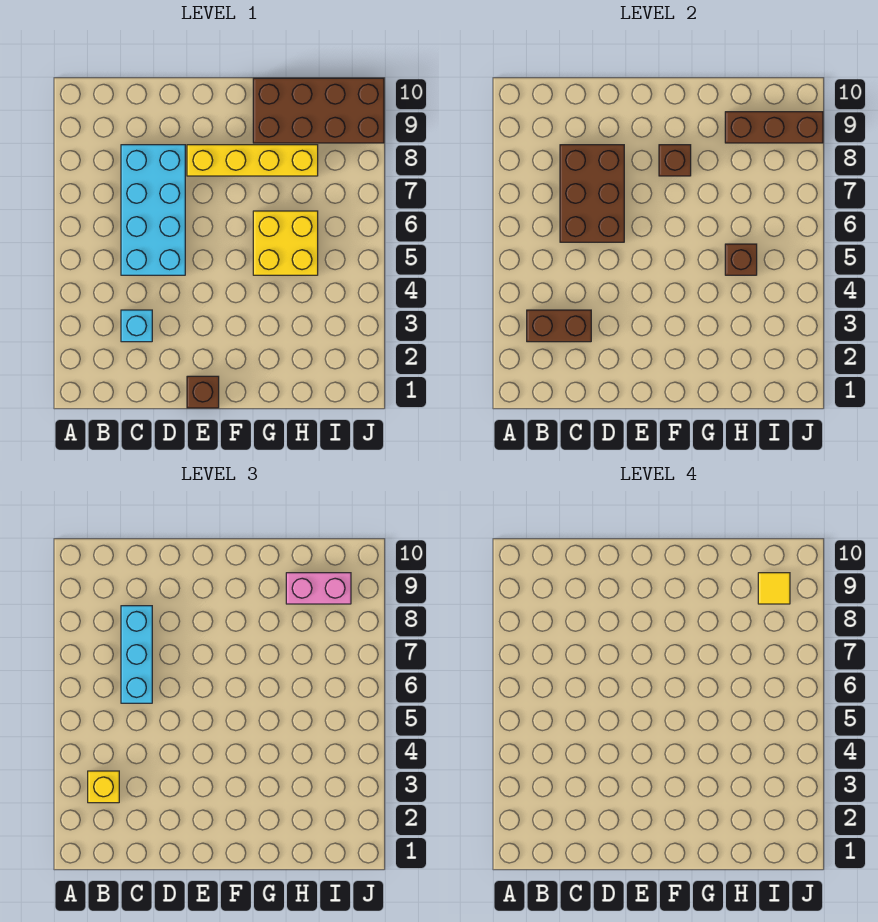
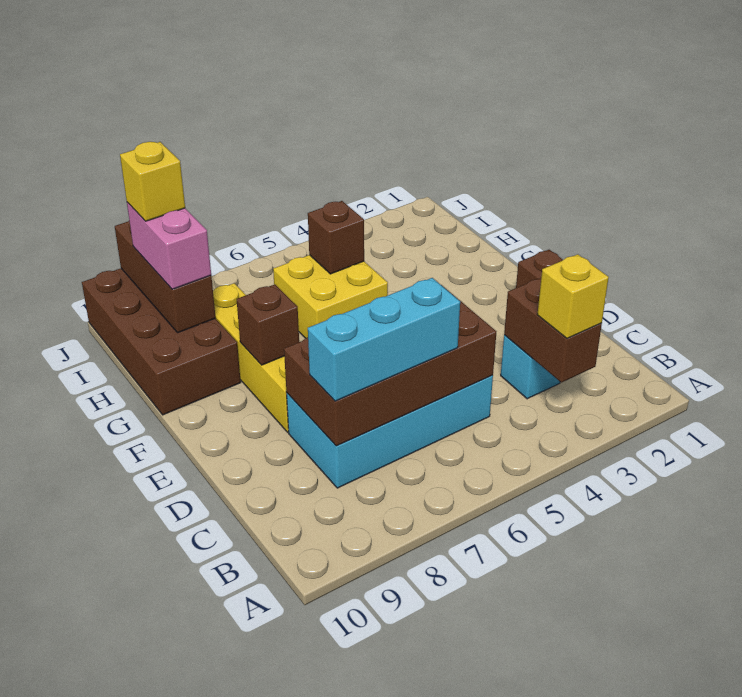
brown brick C6:D8 level 2 -> brown brick C5:D8 level 2
yellow tile I9 level 4 -> yellow brick I9 level 4

